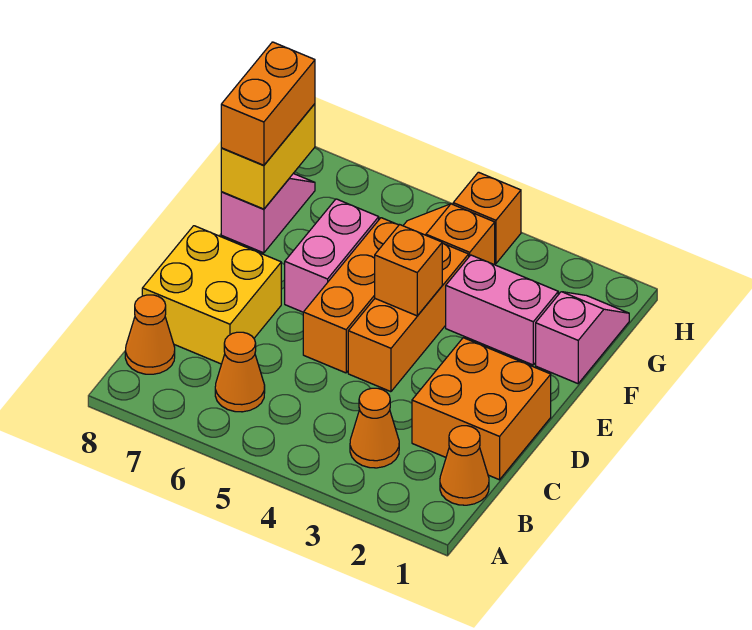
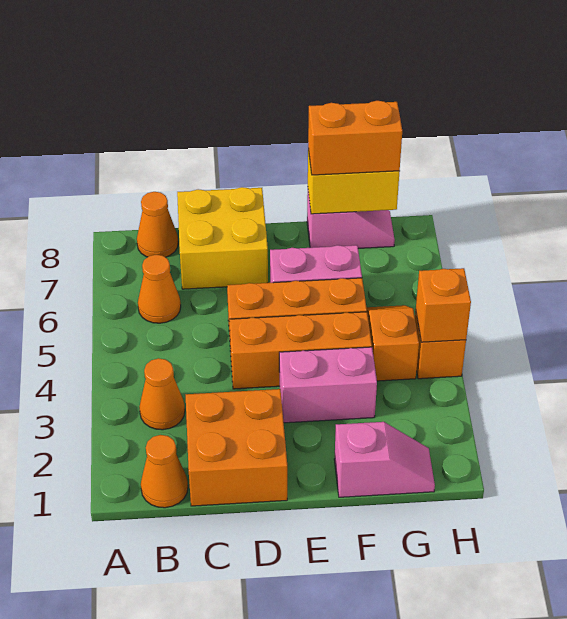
orange brick E4 level 2 -> orange brick H4 level 2
pink brick F2:F3 level 1 -> pink brick E3:F3 level 1

